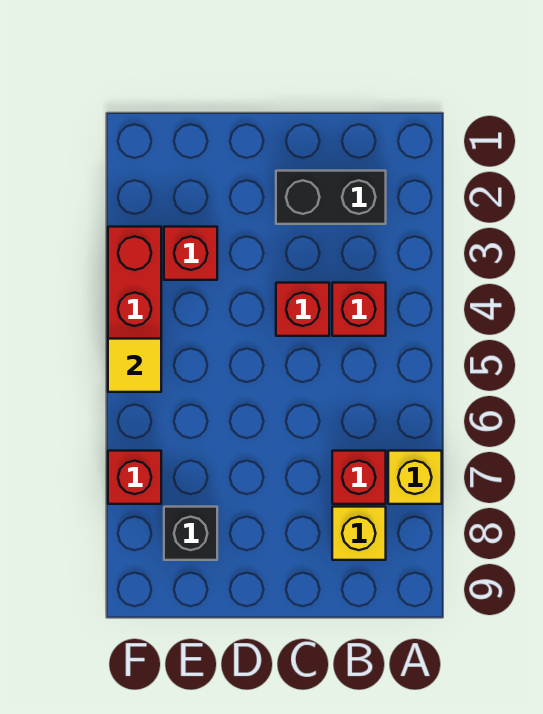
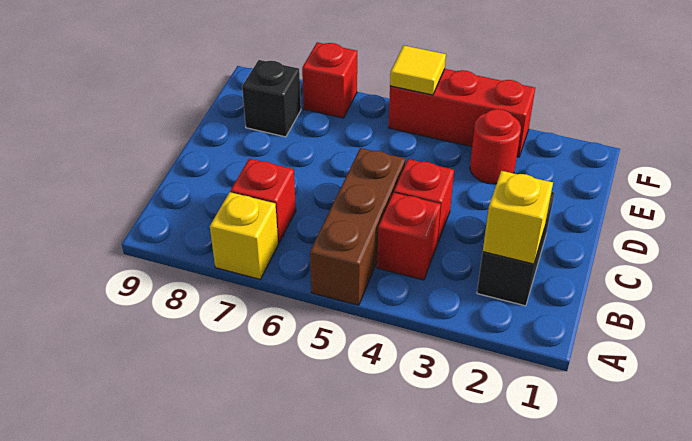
none -> brown brick A5:C5 level 1
yellow brick B8 level 1 -> yellow brick B2 level 2
red brick E3 level 1 -> red round brick E3 level 1

